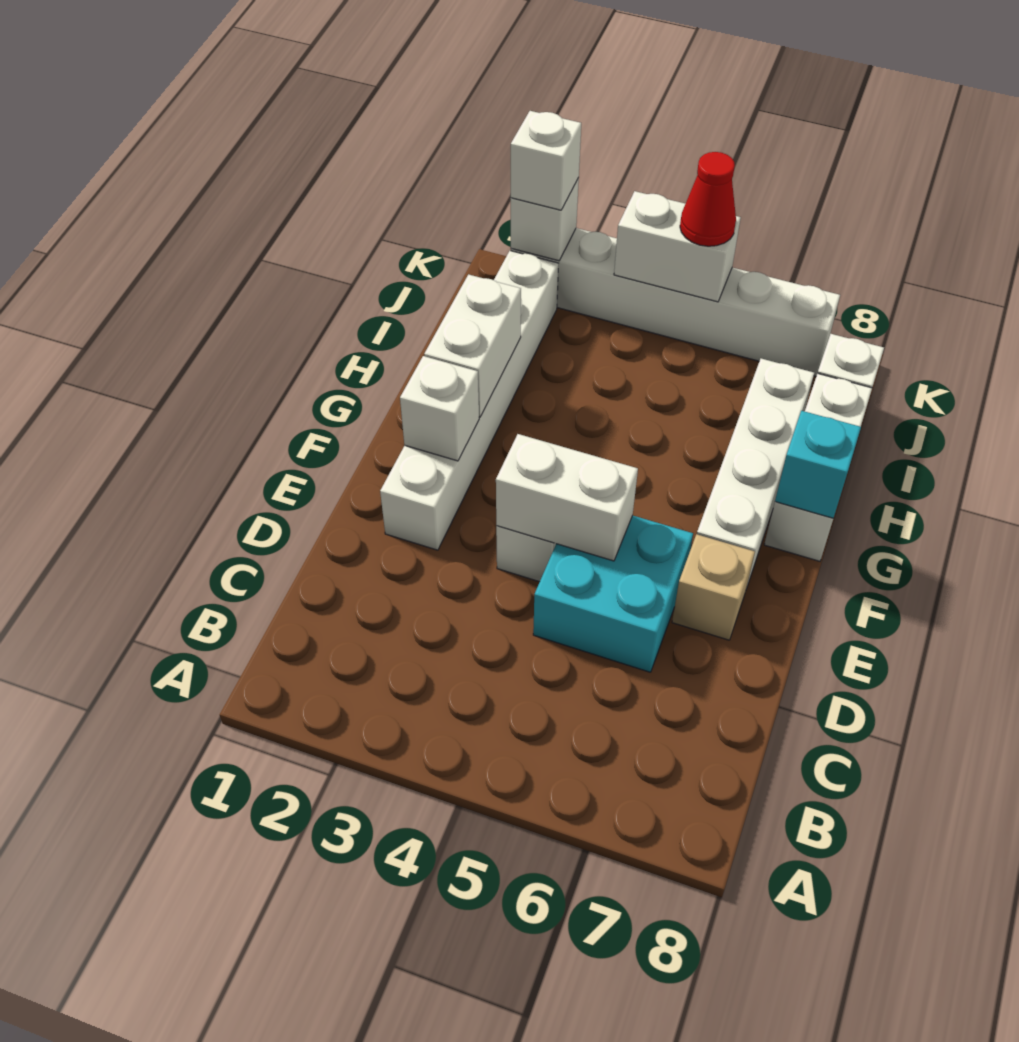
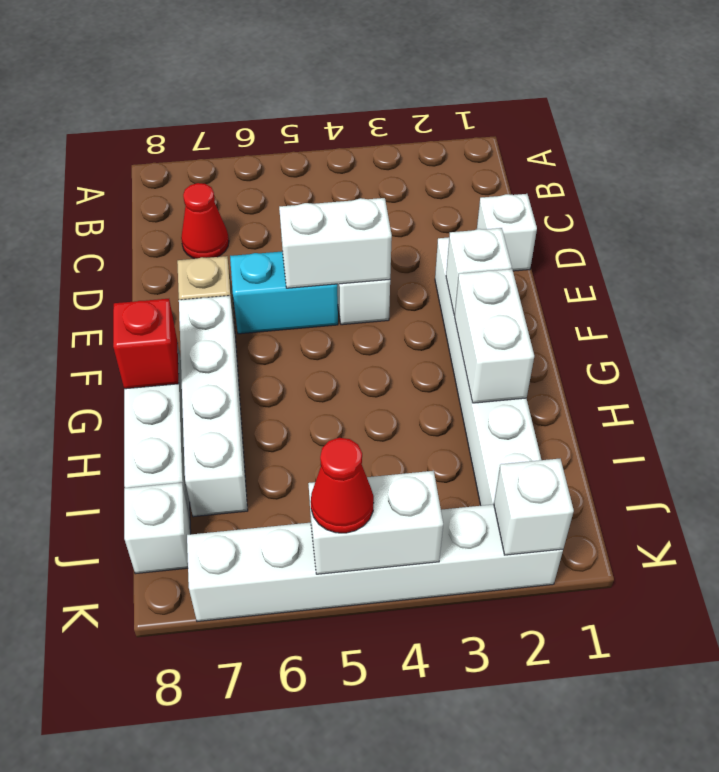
none -> red cone C7 level 1
cyan brick D5:E6 level 1 -> cyan brick E5:E6 level 1
cyan brick G8 level 2 -> red brick G8 level 2
white brick K2 level 3 -> white brick D1 level 1

